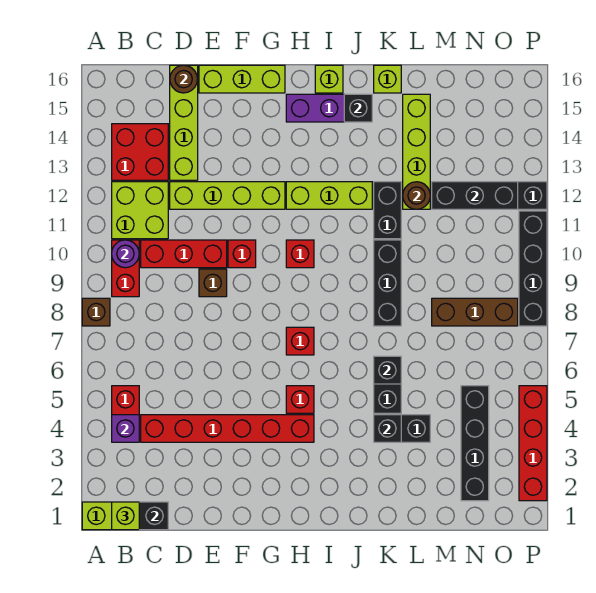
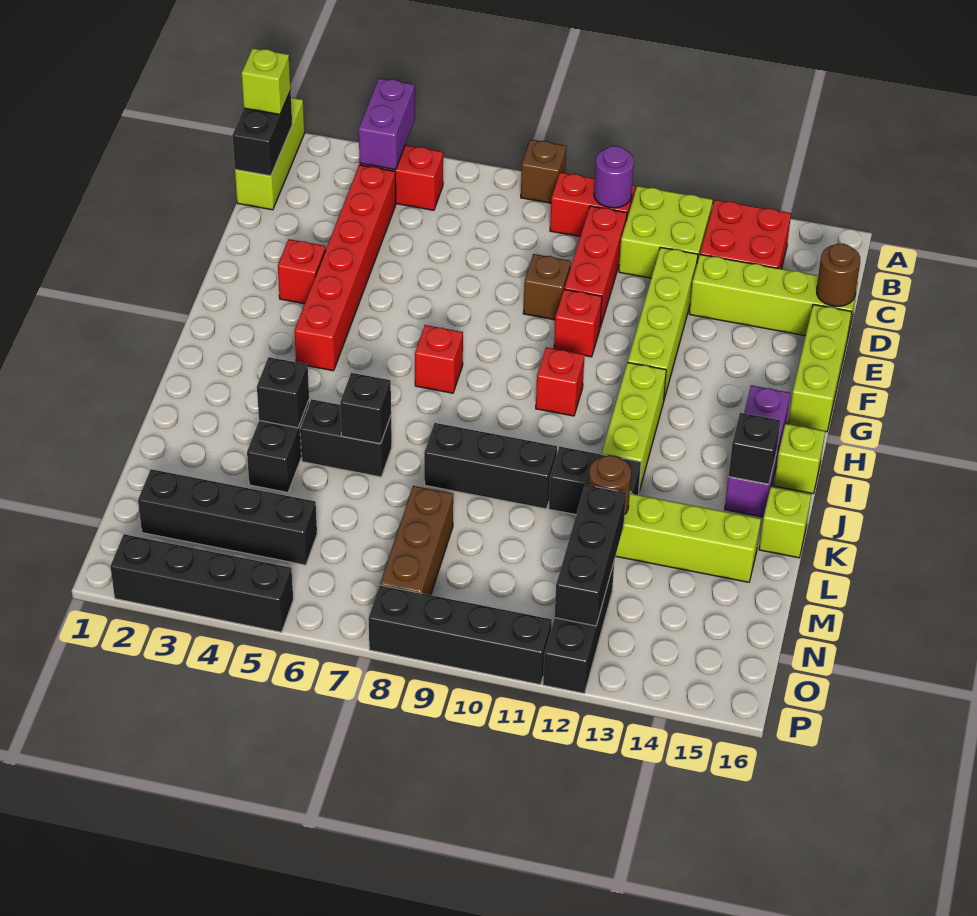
purple brick B4 level 2 -> purple brick A4:B4 level 2
red brick H5 level 1 -> red brick F3 level 1
red brick P2:P5 level 1 -> black brick P2:P5 level 1

